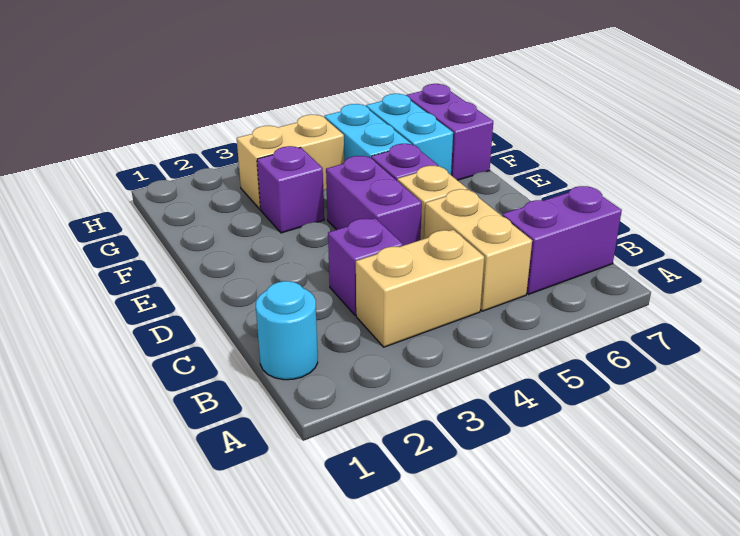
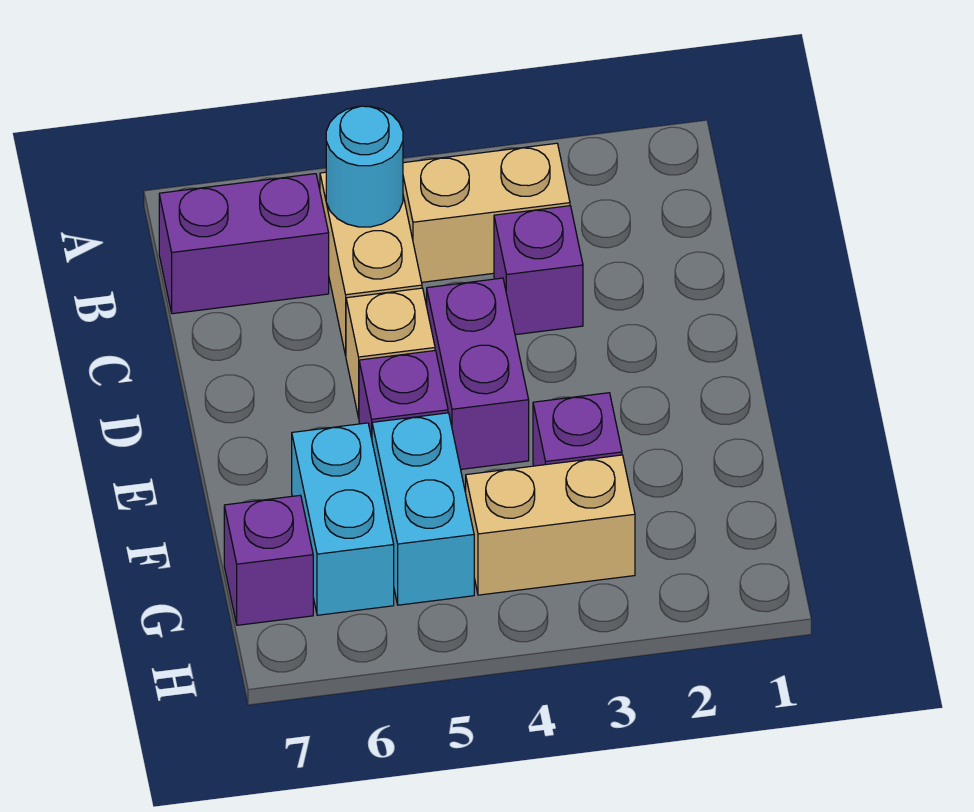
cyan round brick B1 level 1 -> cyan round brick B5 level 2
purple brick F7:G7 level 1 -> purple brick G7 level 1

